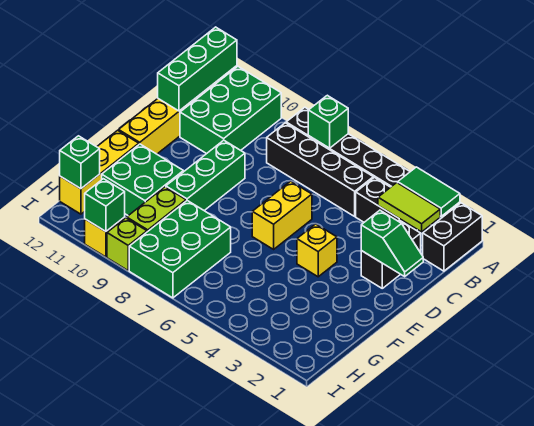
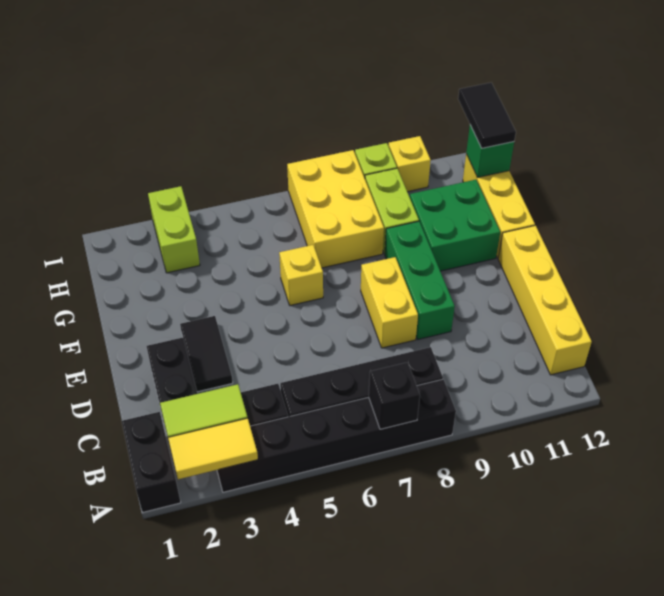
green tile A2:A3 level 2 -> yellow tile A2:A3 level 2
green brick A7 level 2 -> black brick A7 level 2
green brick A10:C11 level 1 -> none
green brick A12:C12 level 2 -> none
green slope D1:D2 level 2 top 2 -> none
none -> black tile D3:E3 level 1
yellow brick D6:E6 level 1 -> yellow brick D8:E8 level 1
yellow brick E4 level 1 -> yellow brick F6 level 1
green brick G7:I8 level 1 -> yellow brick G7:I8 level 1
none -> lime brick H3:I3 level 1
none -> black tile H12:I12 level 3
green brick I10 level 2 -> none

